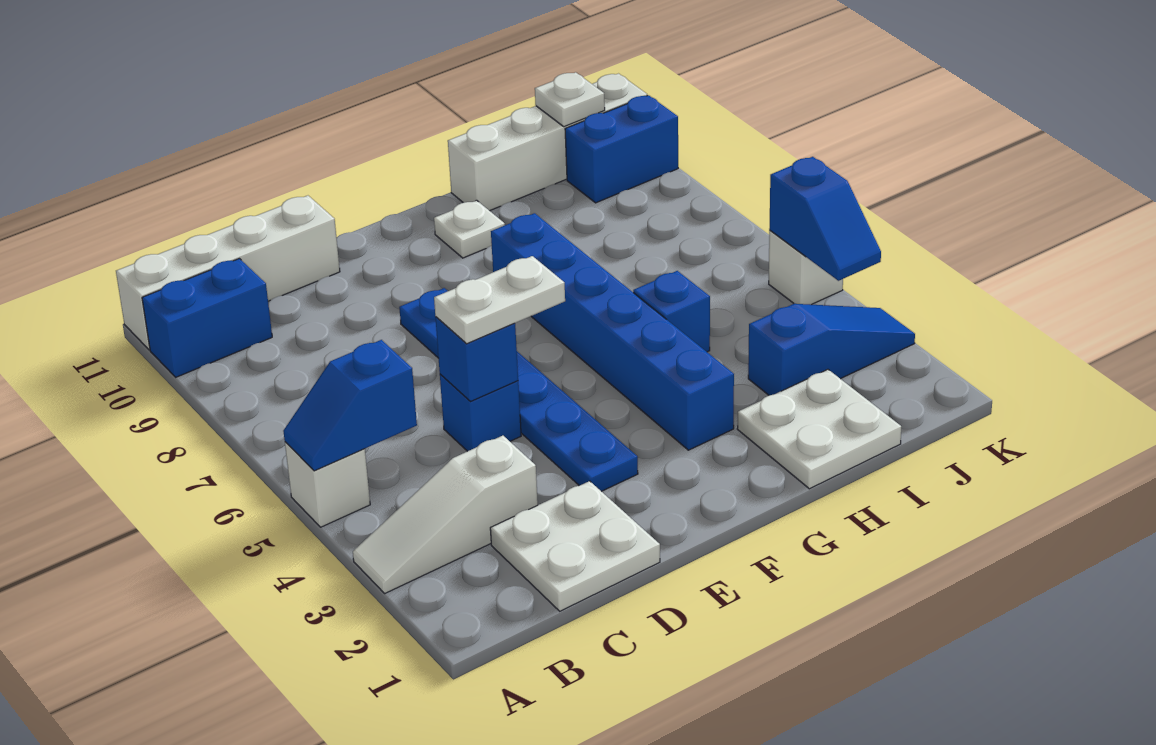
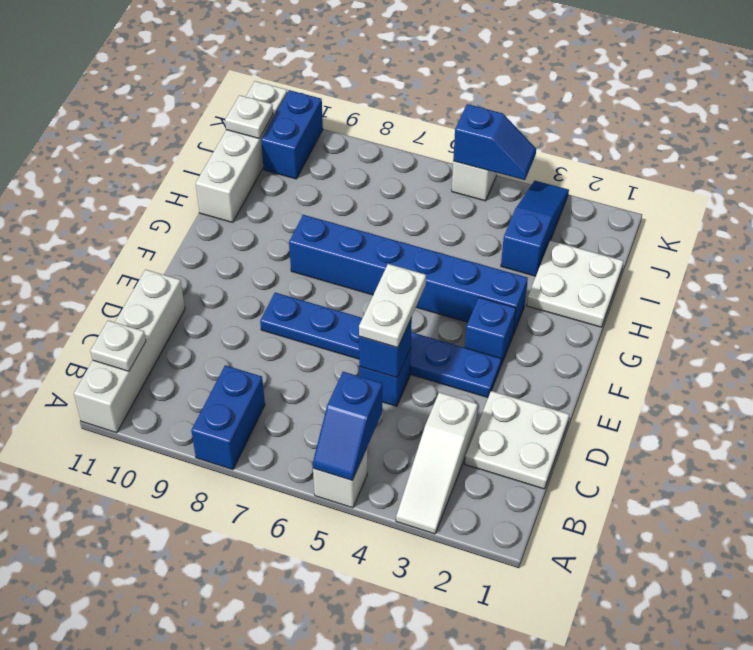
blue brick A10:B10 level 1 -> blue brick A8:B8 level 1
white plate G10 level 1 -> white plate B11 level 2
blue brick H5 level 1 -> blue brick F3 level 1

